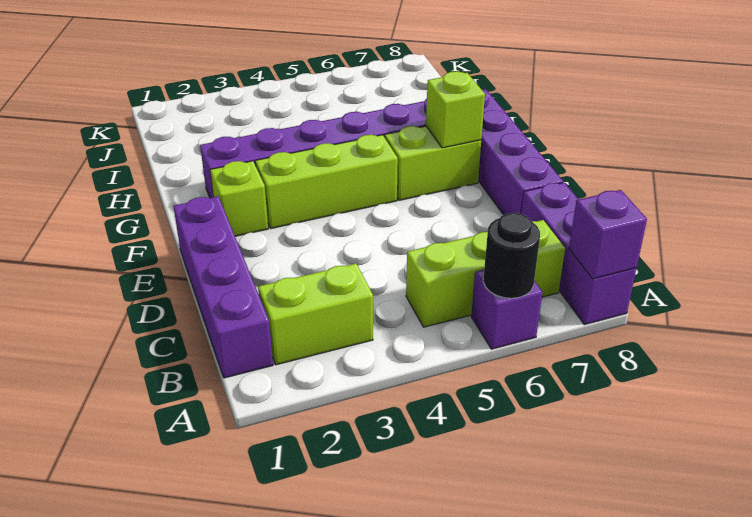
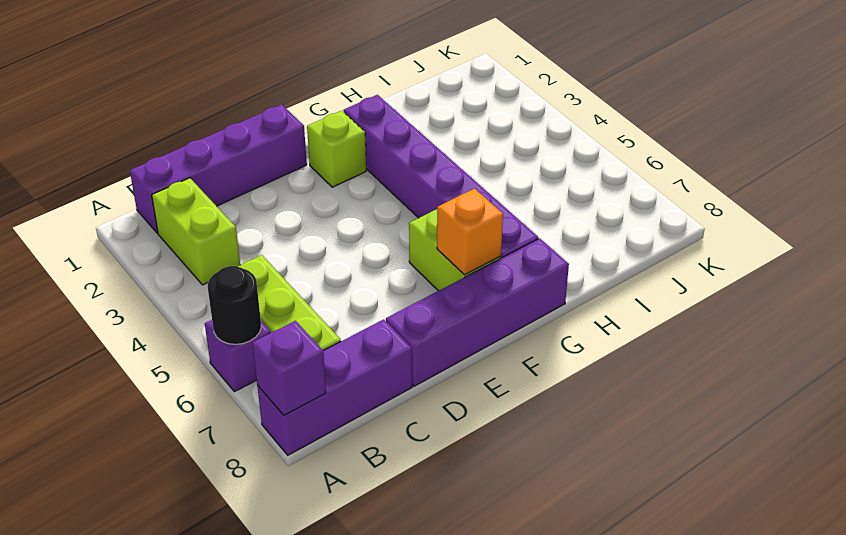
lime brick F3:F5 level 1 -> none
lime brick F7 level 2 -> orange brick F7 level 2

